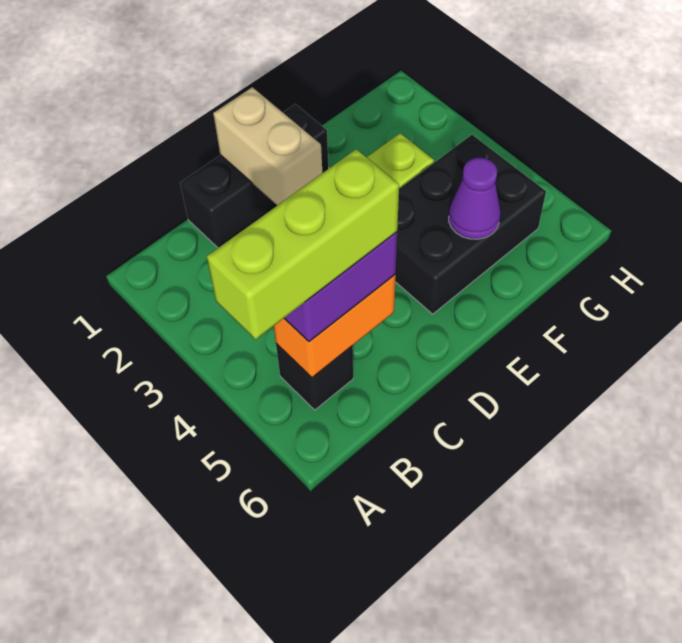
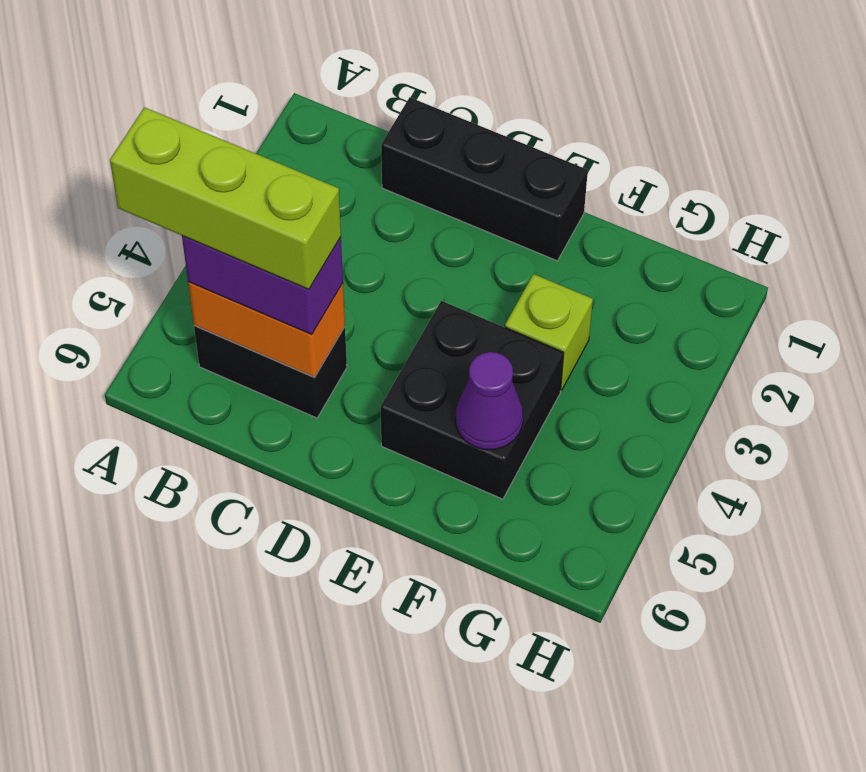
black brick B5 level 1 -> black brick B5:C5 level 1
tan brick D1:D2 level 2 -> none
black brick E4:G5 level 1 -> black brick E4:F5 level 1

